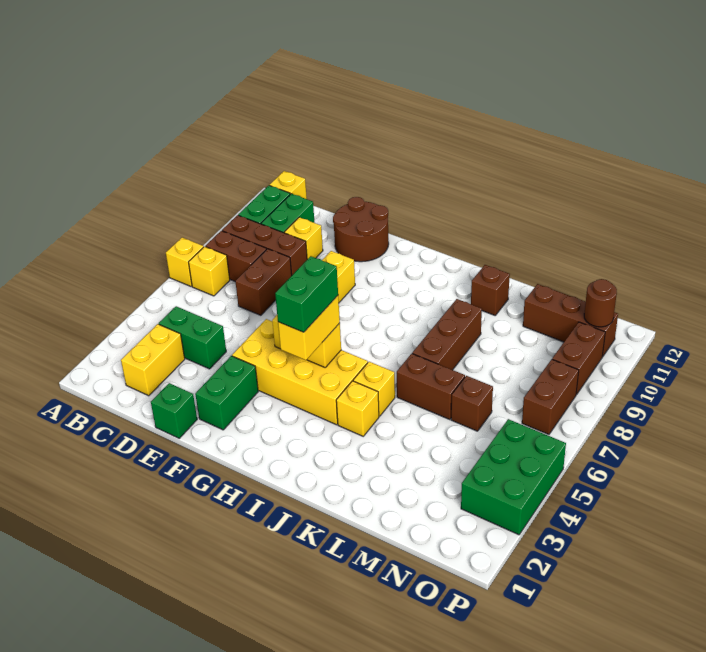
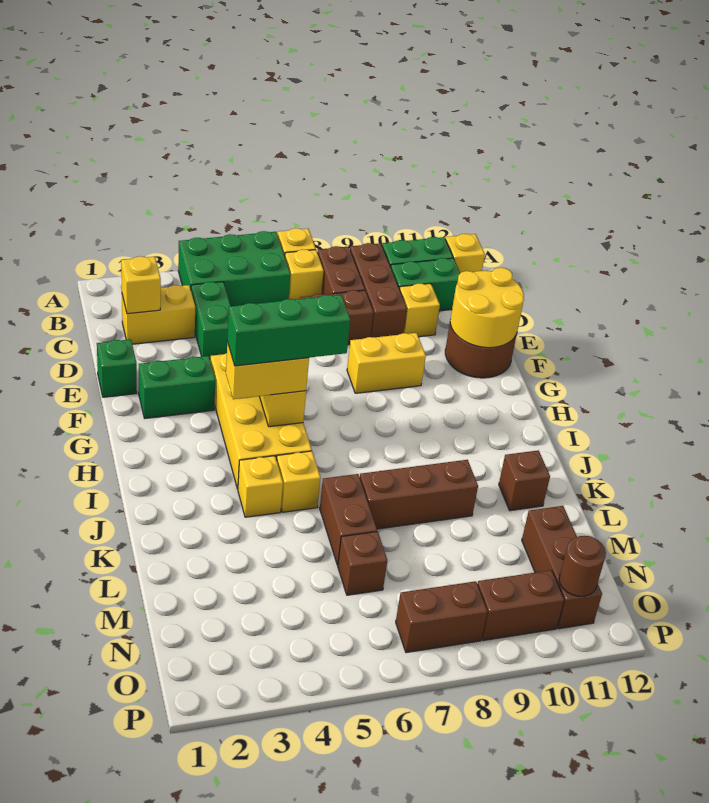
none -> yellow brick C2 level 2
none -> yellow round brick E11:F12 level 2
green brick H4:H5 level 4 -> green brick H4:H6 level 4
green brick O3:P5 level 1 -> green brick A4:B6 level 1

